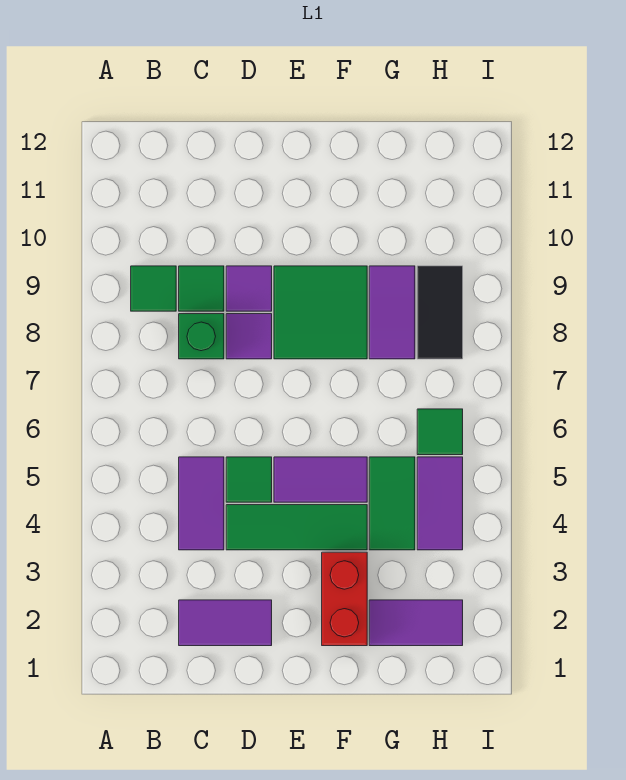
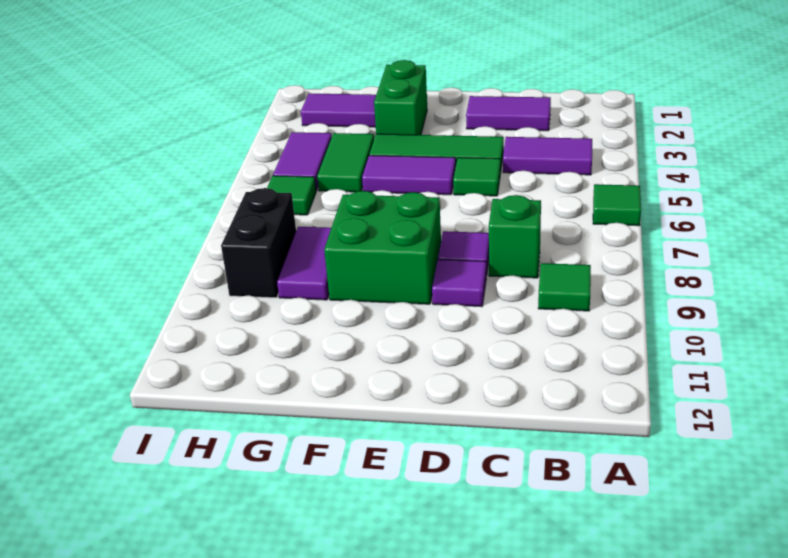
purple tile C4:C5 level 1 -> purple tile B4:C4 level 1
green tile C9 level 1 -> green tile A6 level 1
green tile E8:F9 level 1 -> green brick E8:F9 level 1
red brick F2:F3 level 1 -> green brick F2:F3 level 1
black tile H8:H9 level 1 -> black brick H8:H9 level 1

